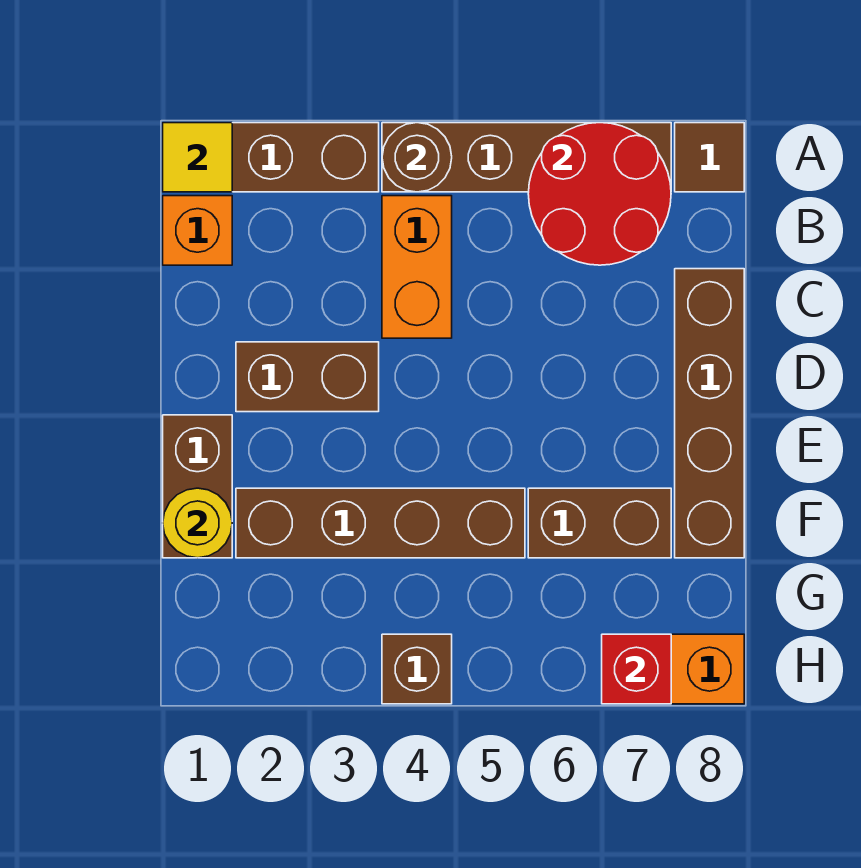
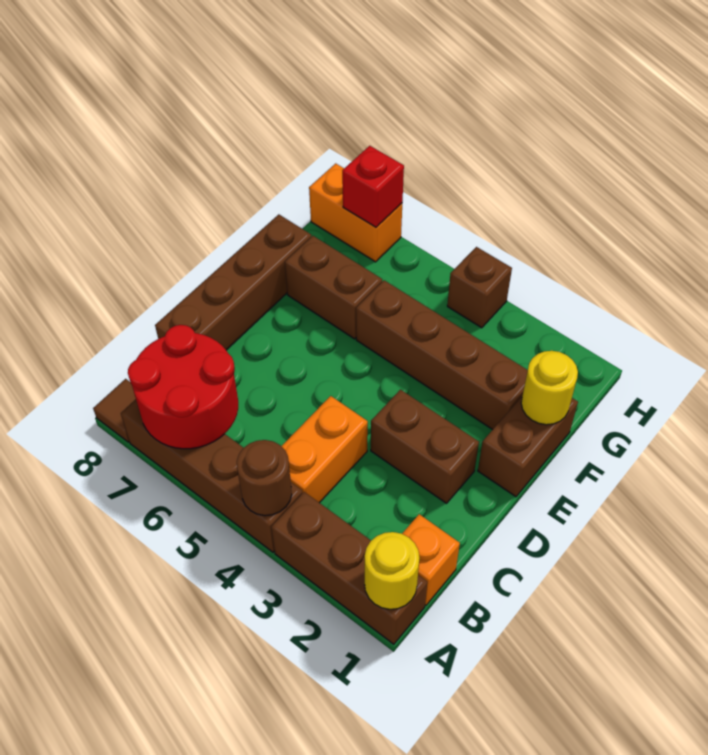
yellow tile A1 level 2 -> yellow round brick A1 level 2

